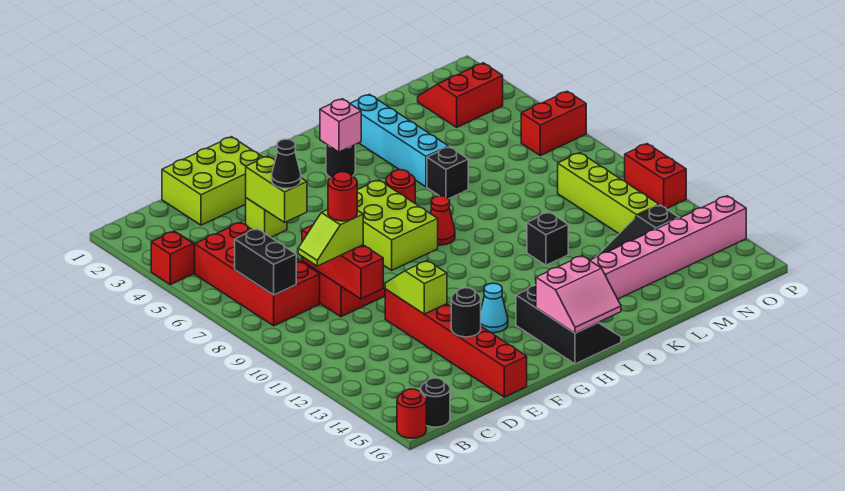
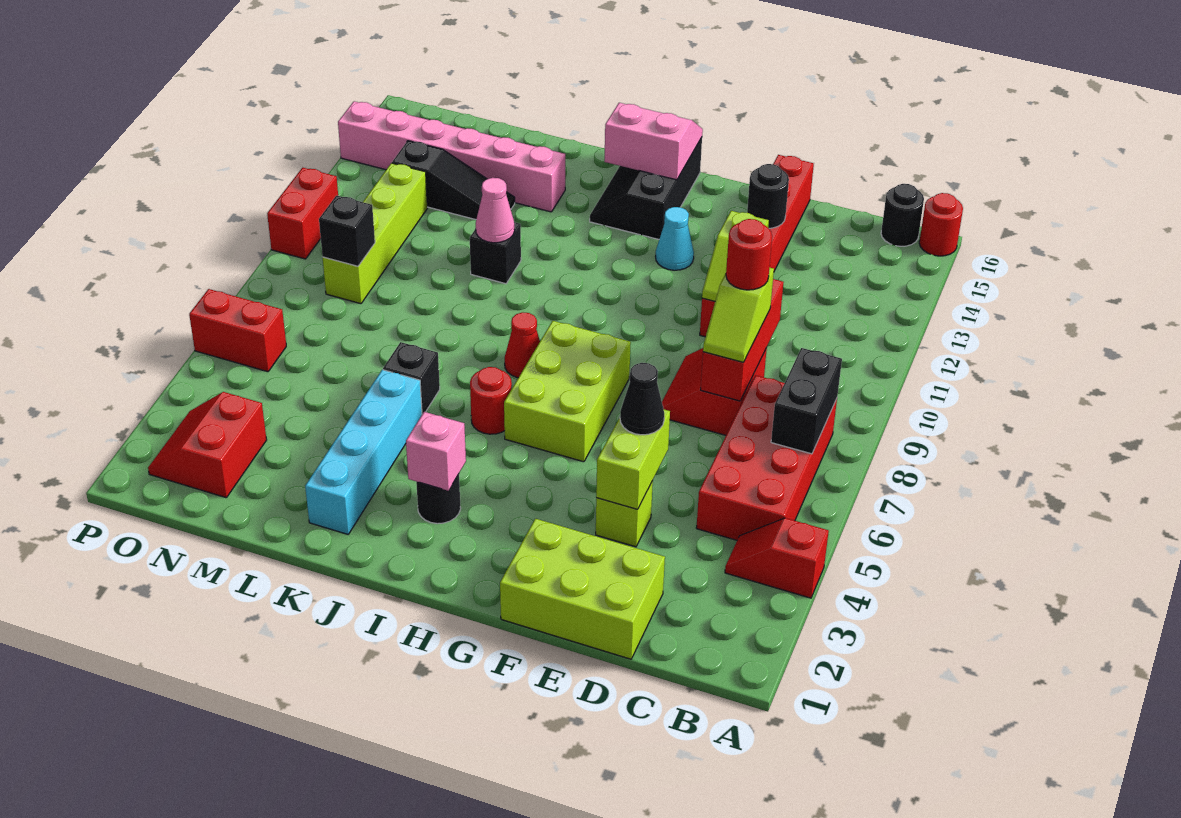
lime slope C9:D9 level 3 top D -> lime slope D8:D9 level 3 top 9
none -> pink cone K11 level 2
red slope N2:O3 level 1 top 3 -> red slope N2:O3 level 1 top N
none -> black brick N9 level 2

